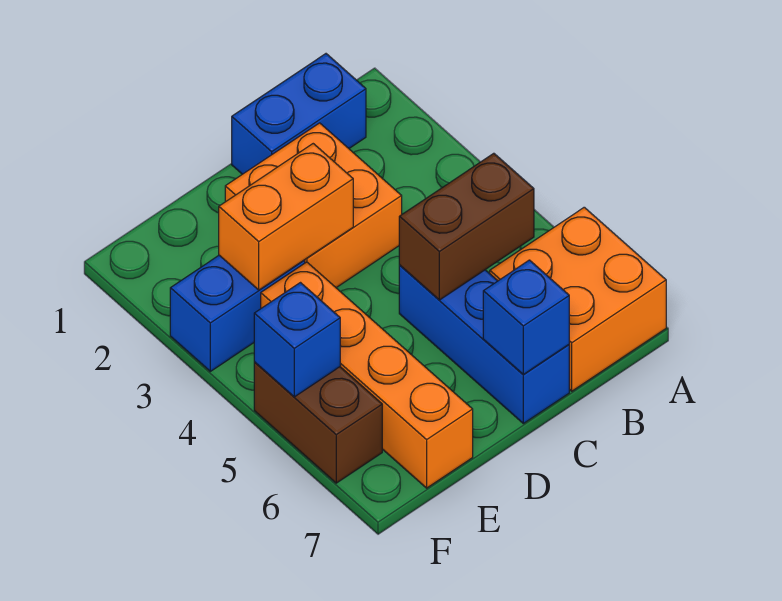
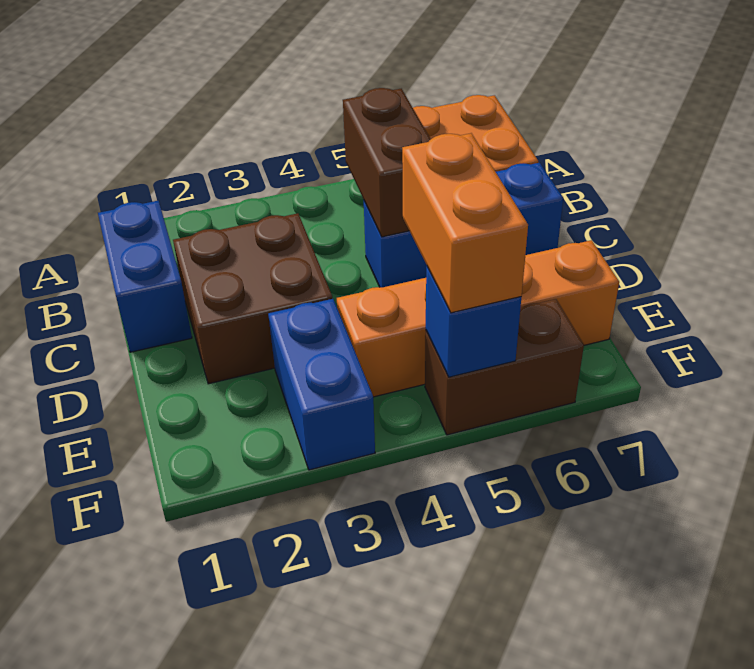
orange brick C2:D3 level 1 -> brown brick C2:D3 level 1
blue brick C7 level 2 -> none
orange brick D3:E3 level 2 -> orange brick E5:F5 level 3

